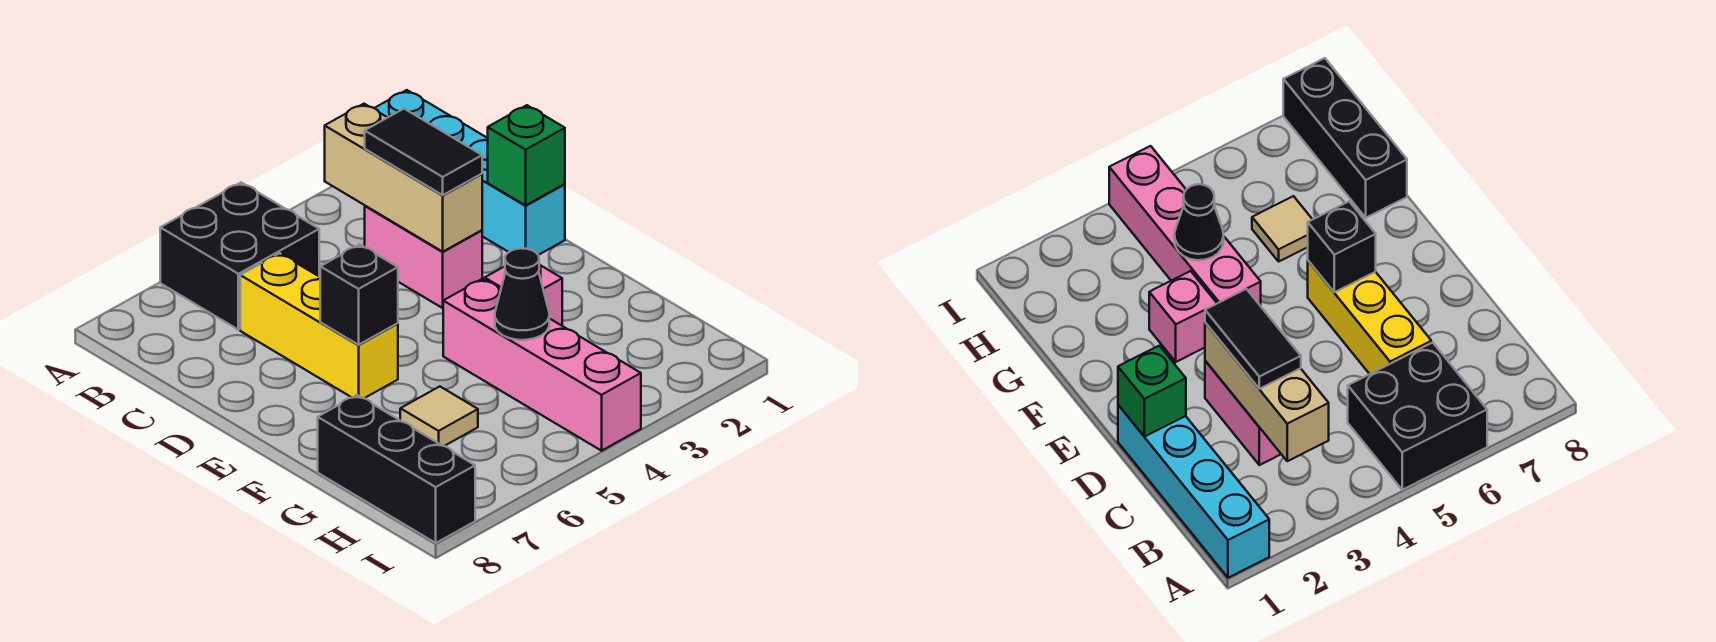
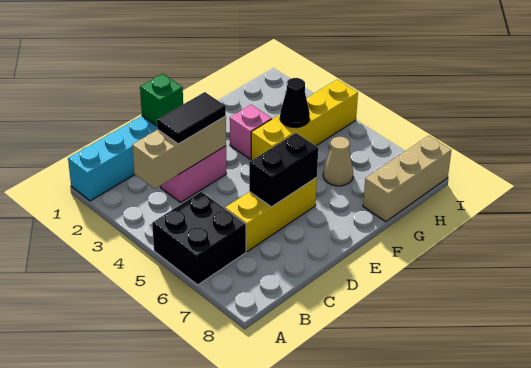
black brick E6 level 2 -> black brick D6:E6 level 2
pink brick F4:I4 level 1 -> yellow brick F4:I4 level 1
tan tile G6 level 1 -> tan cone G6 level 1
black brick G8:I8 level 1 -> tan brick G8:I8 level 1

